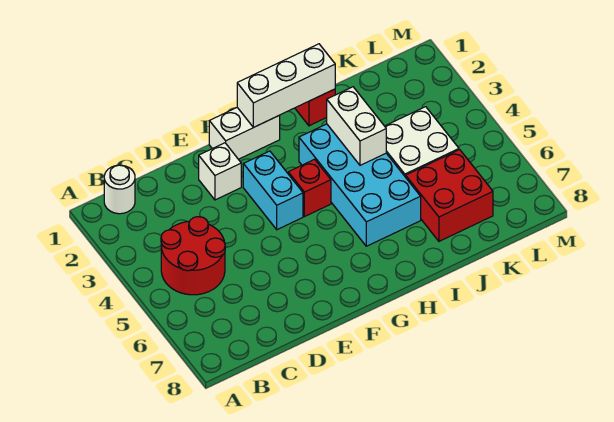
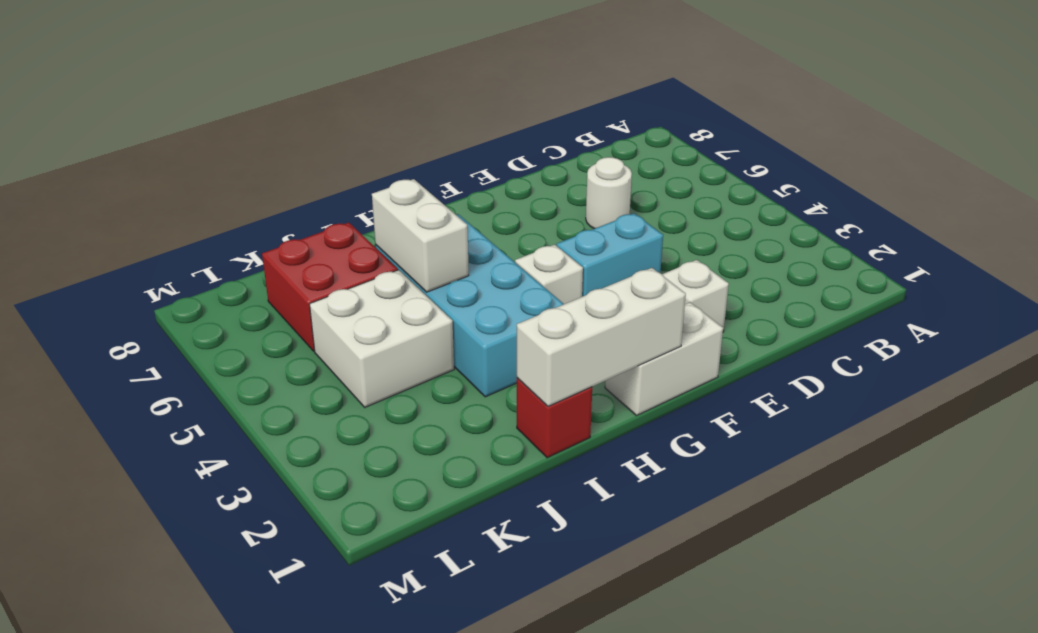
white round brick B1 level 1 -> white round brick D6 level 1
red round brick B4:C5 level 1 -> none
cyan brick F3:F4 level 1 -> cyan brick E4:F4 level 1
red brick G4 level 1 -> white brick G4 level 1
white brick I3:I4 level 2 -> white brick I5:I6 level 2

